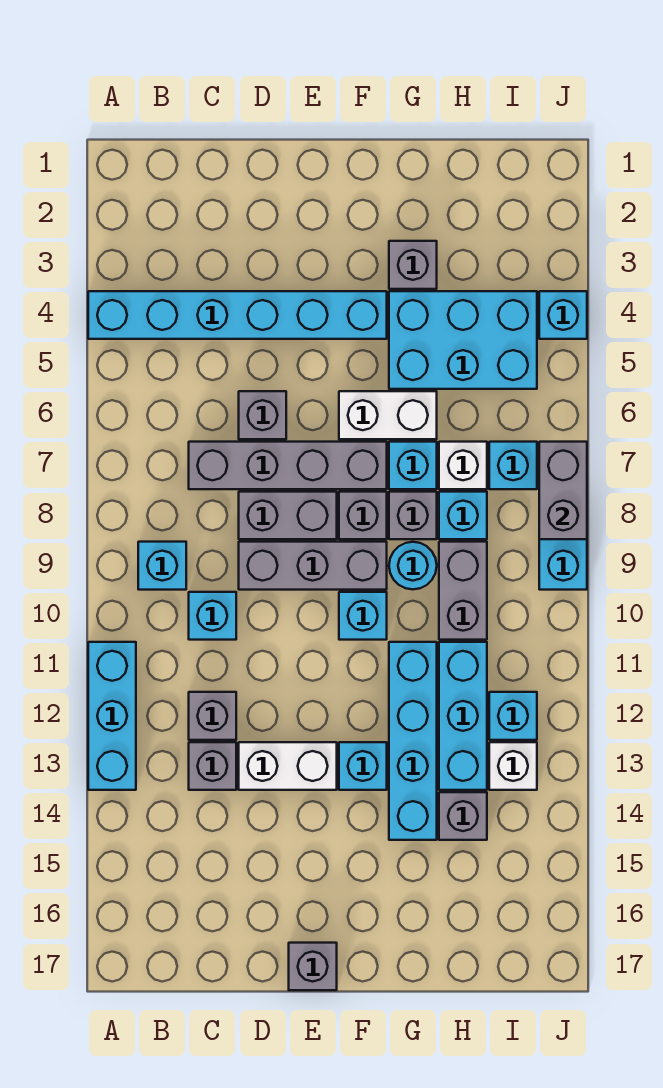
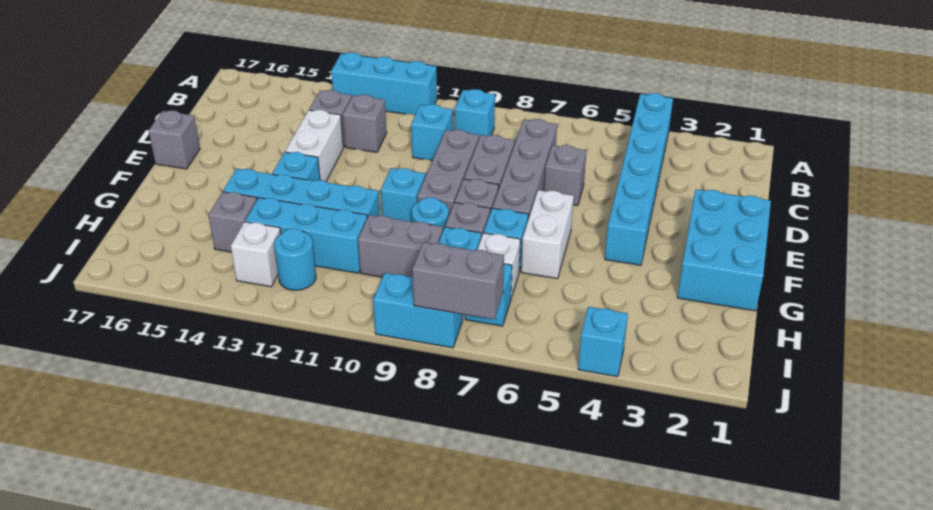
grey brick G3 level 1 -> none
cyan brick G4:I5 level 1 -> cyan brick E1:G2 level 1
cyan brick I12 level 1 -> cyan round brick I12 level 1

